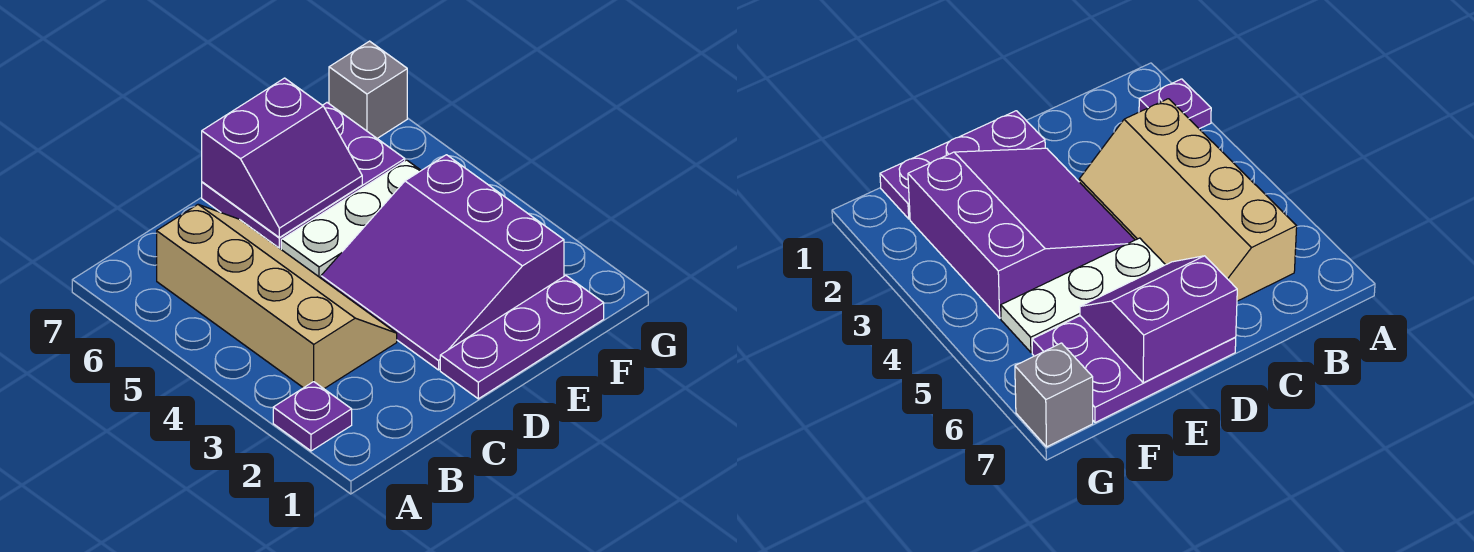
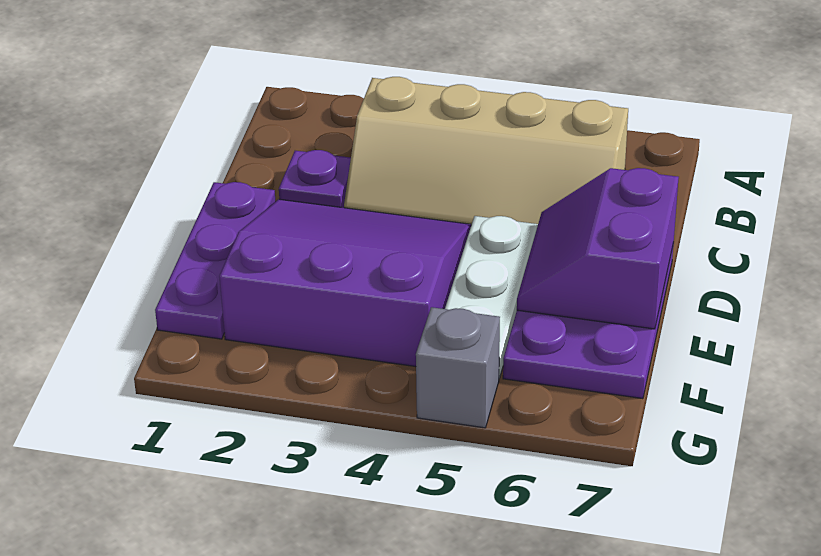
purple plate A2 level 1 -> purple plate C2 level 1
grey brick G7 level 1 -> grey brick G5 level 1

